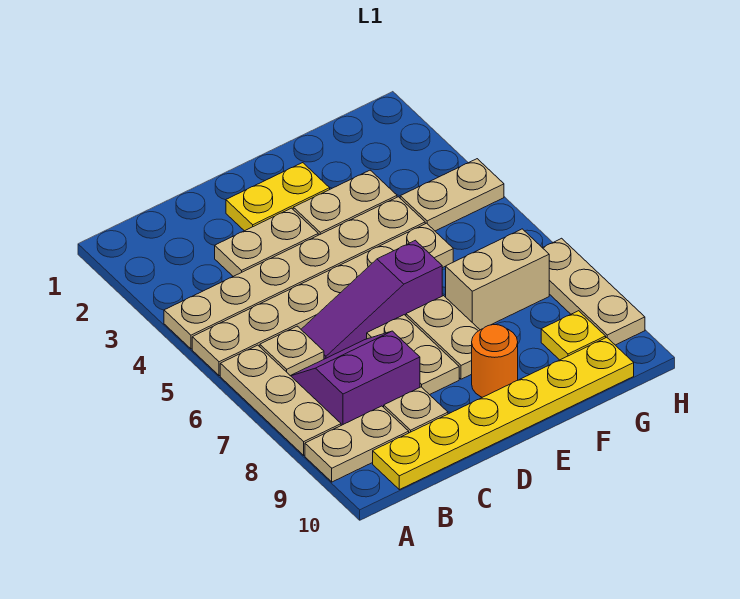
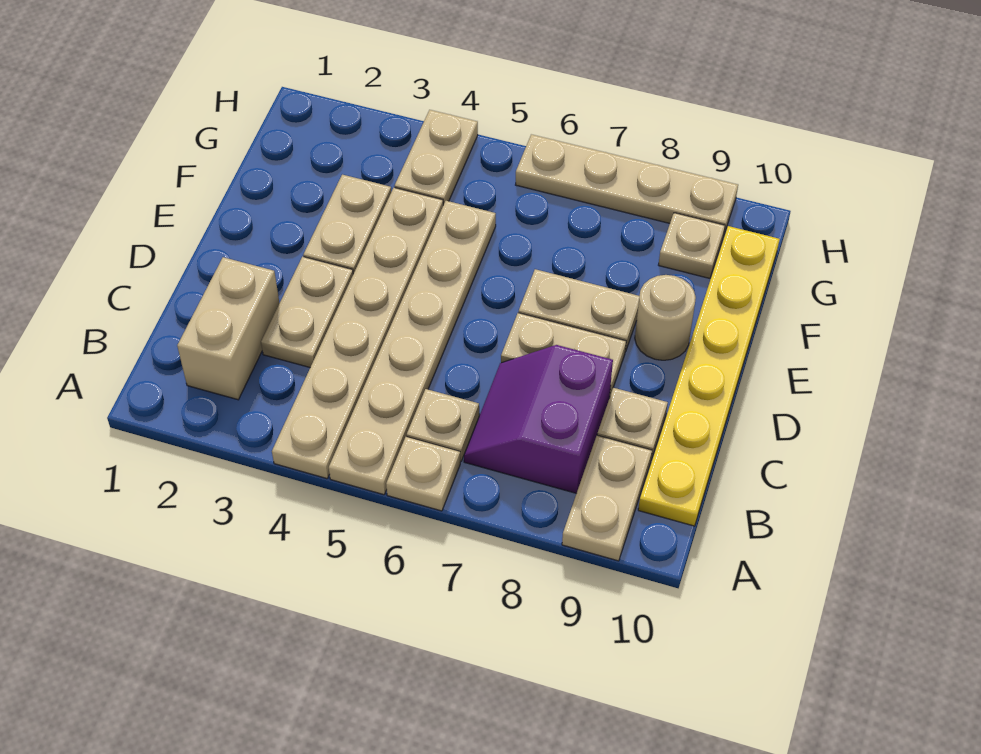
tan plate A6:A8 level 1 -> tan plate A6 level 1
purple slope C6:E6 level 1 top E -> none
yellow plate D2:E2 level 1 -> none
orange round brick E9 level 1 -> tan round brick E9 level 1
tan brick F7:G7 level 1 -> tan brick B2:C2 level 1
yellow plate G9 level 1 -> tan plate G9 level 1
tan plate H7:H9 level 1 -> tan plate H6:H9 level 1

